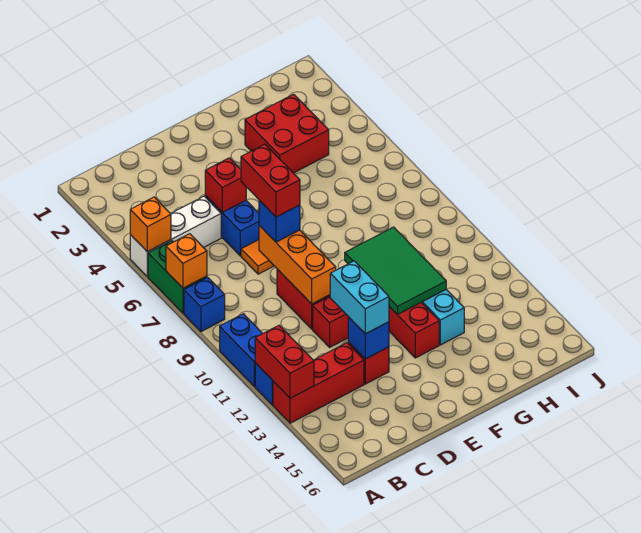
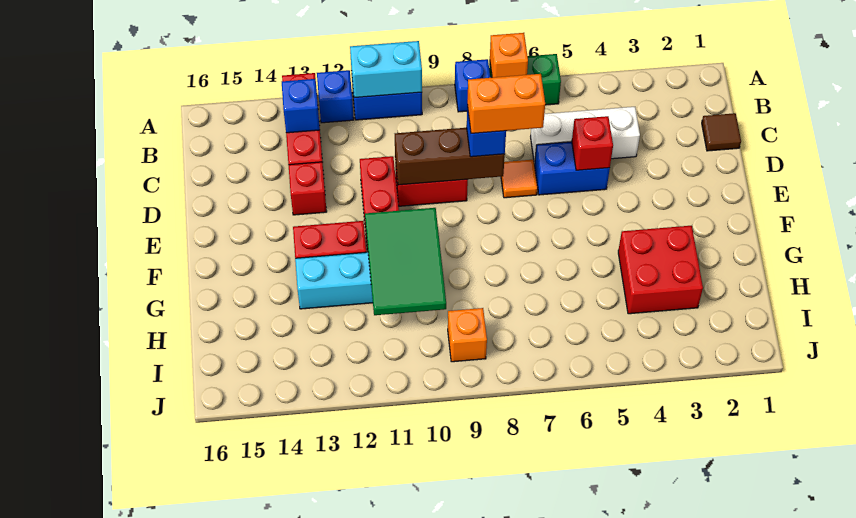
white brick A5:C5 level 1 -> white brick C4:C6 level 1
orange brick A5 level 2 -> orange brick I9 level 1
red brick A12:A13 level 2 -> none
none -> brown tile C1 level 1
red brick D7:D8 level 4 -> orange brick D7:D8 level 4
orange brick D8:D10 level 2 -> brown brick D8:D10 level 2
cyan brick D12:D13 level 3 -> cyan brick A10:A11 level 2
blue brick D13 level 2 -> blue brick B13 level 2
green tile F10:G12 level 2 -> green tile F10:H11 level 2

